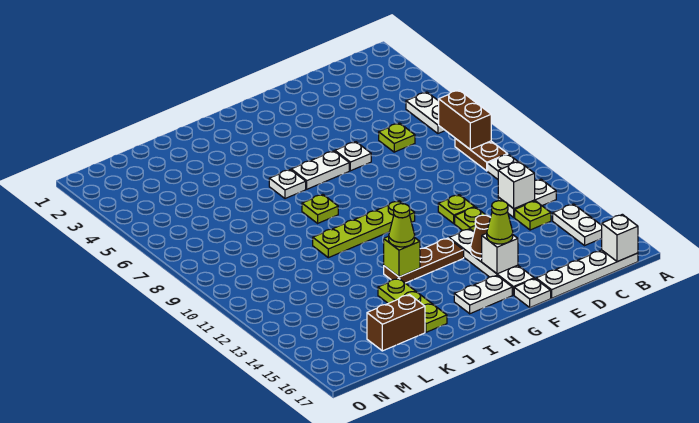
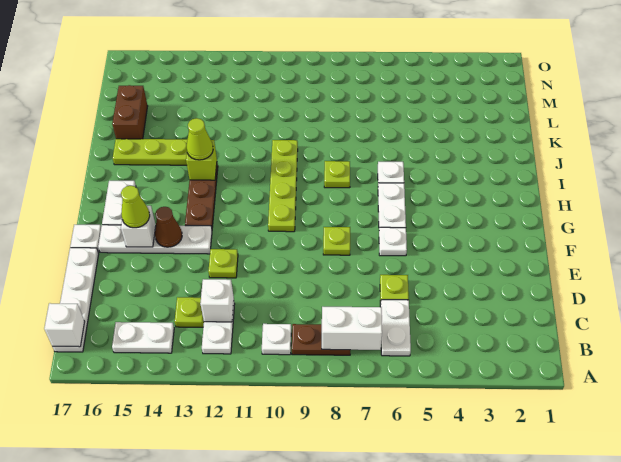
white plate B5:B6 level 1 -> white plate B6:C6 level 1
brown brick B7:B8 level 2 -> white brick B7:B8 level 2
lime plate E11 level 1 -> lime plate F8 level 1

